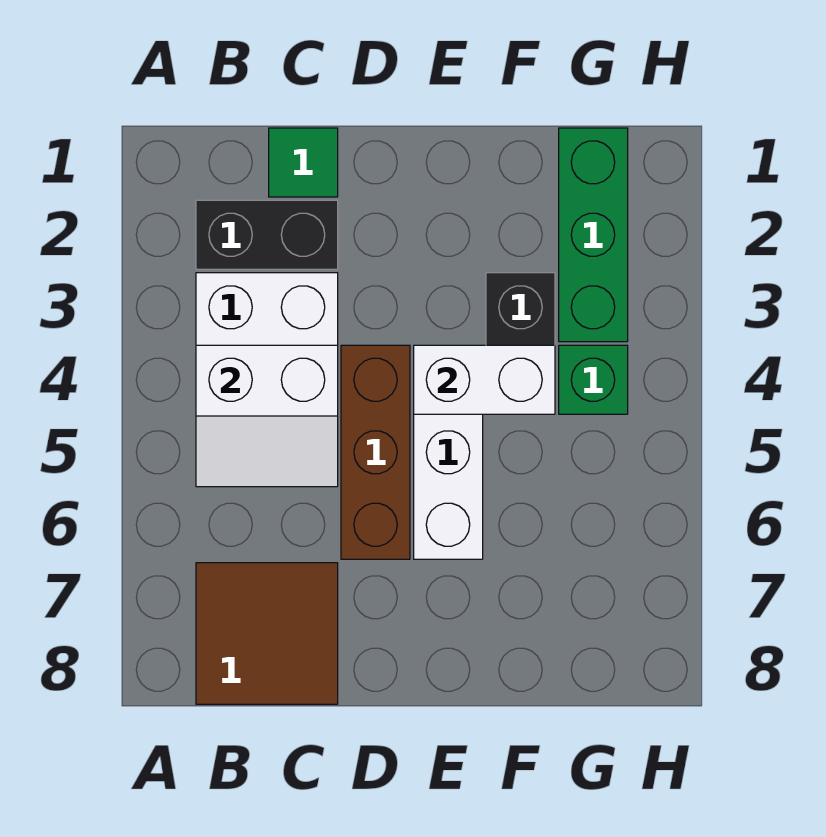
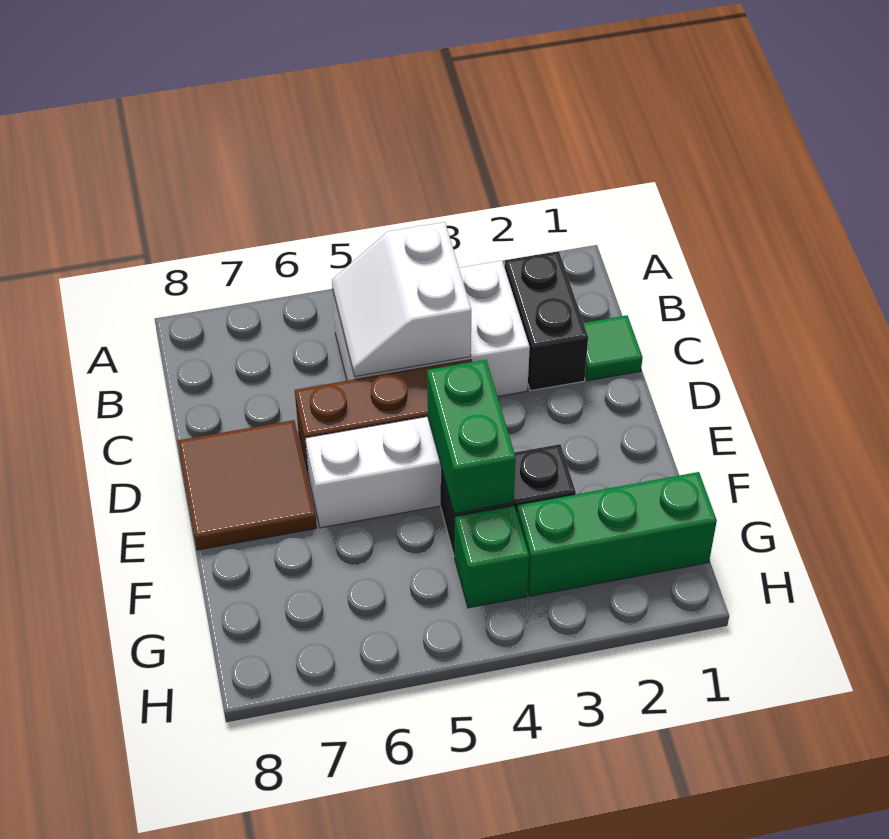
brown tile B7:C8 level 1 -> brown tile D7:E8 level 1
white brick E4:F4 level 2 -> green brick E4:F4 level 2

